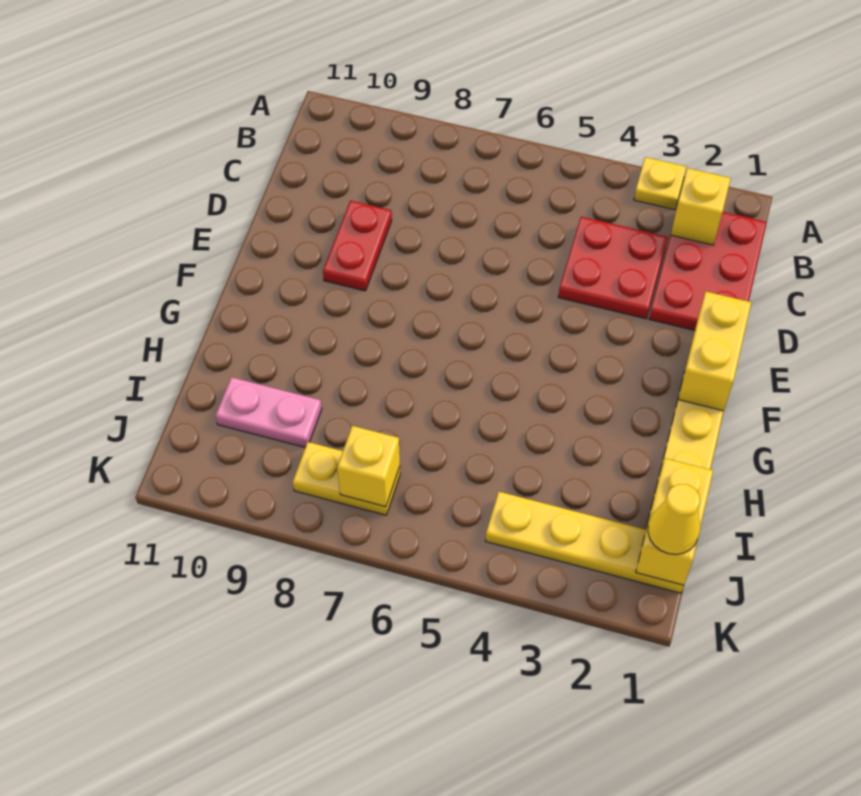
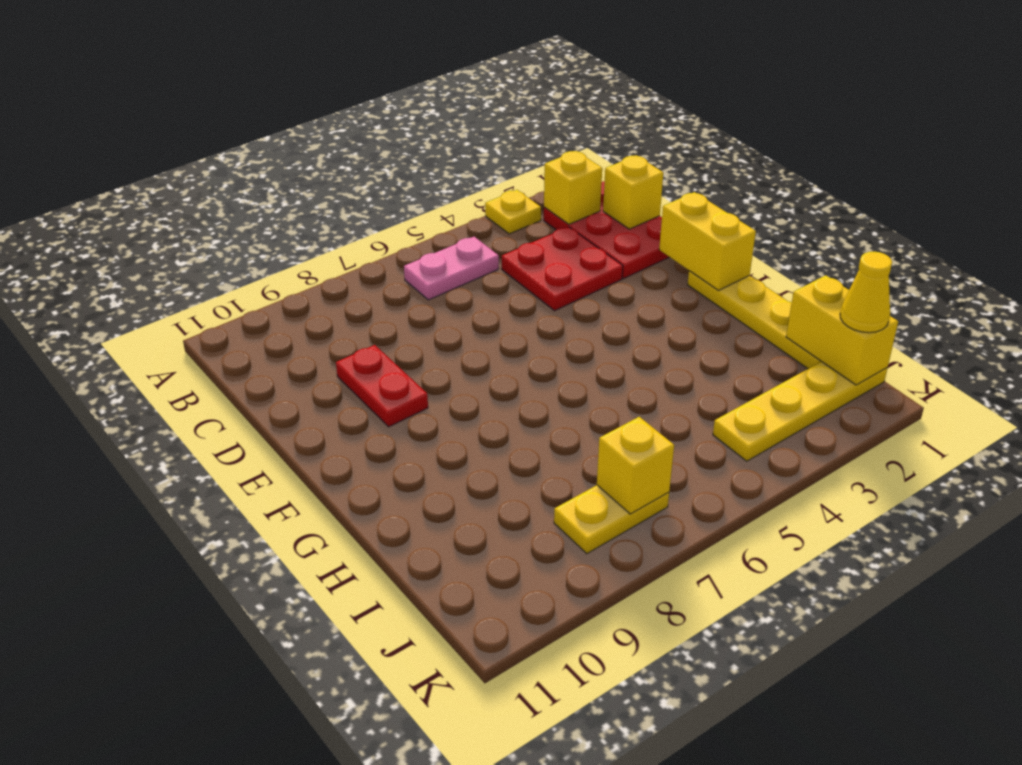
none -> yellow brick C1 level 2
pink plate I9:I10 level 1 -> pink plate B5:B6 level 1

